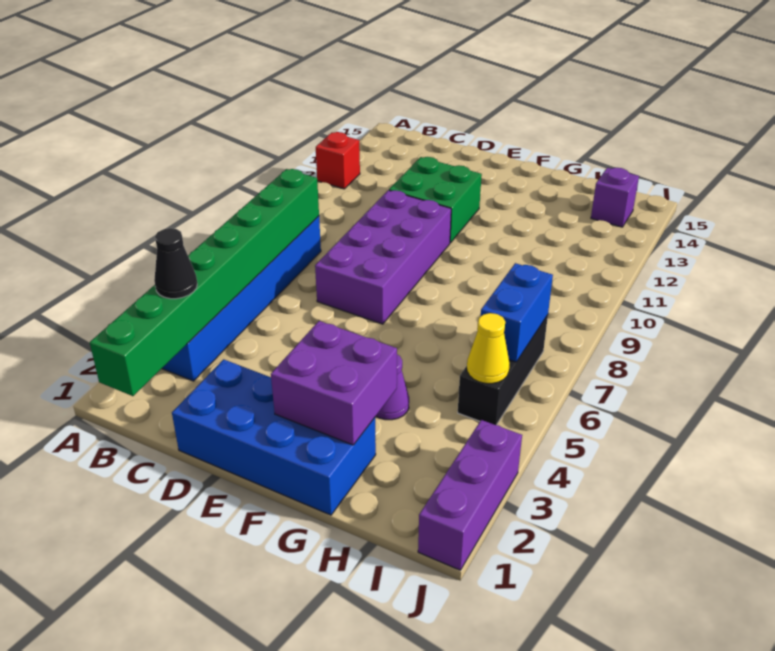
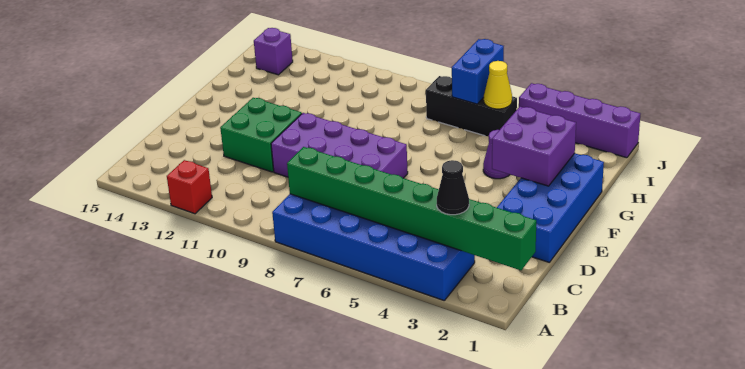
blue brick I6:I7 level 2 -> blue brick I6:J6 level 2
purple brick J1:J3 level 1 -> purple brick J1:J4 level 1

